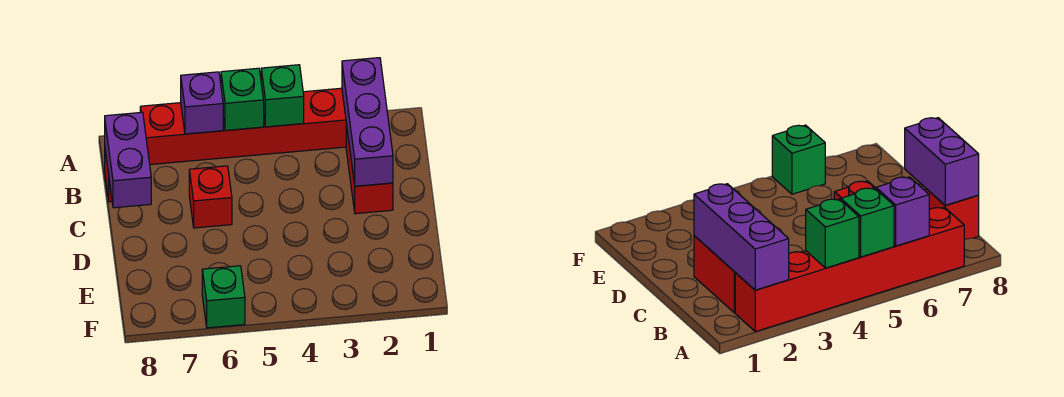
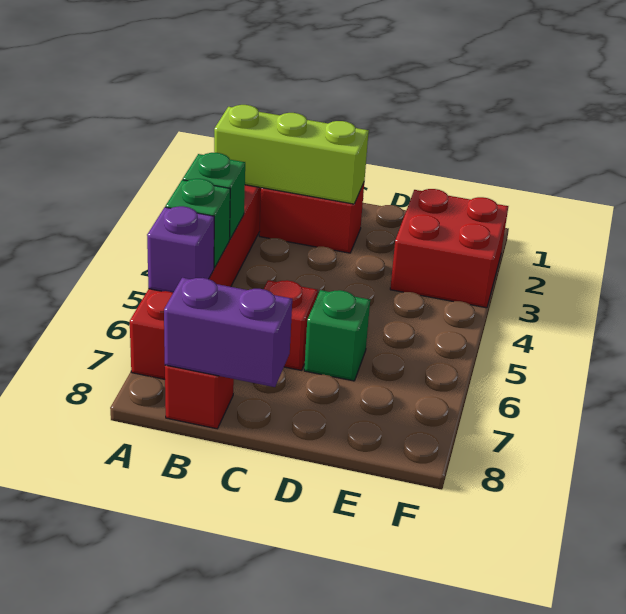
purple brick A2:C2 level 2 -> lime brick A2:C2 level 2
none -> red brick E2:F3 level 1
green brick F6 level 1 -> green brick D6 level 1

